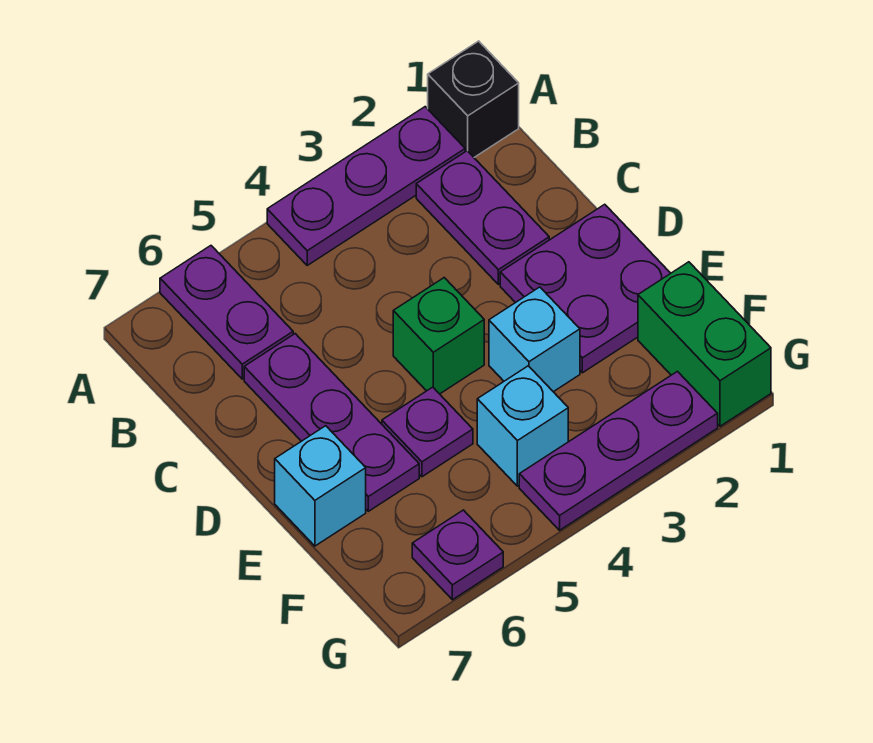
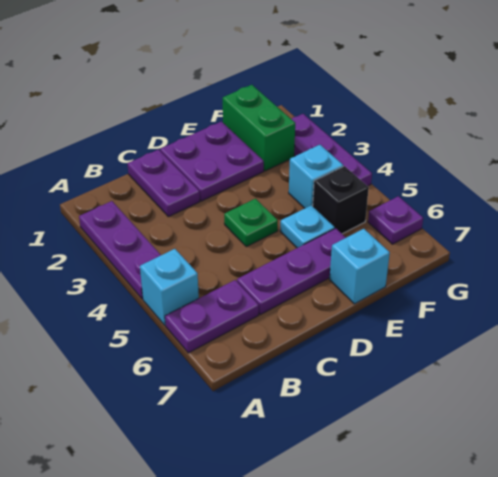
black brick A1 level 1 -> black brick F5 level 1
purple plate B2:C2 level 1 -> purple plate C1:C2 level 1
green brick D4 level 1 -> green plate D4 level 1
cyan brick E3 level 1 -> cyan brick A5 level 1
purple plate E5 level 1 -> cyan plate E5 level 1
green brick F1:G1 level 1 -> green brick F1:F2 level 1

